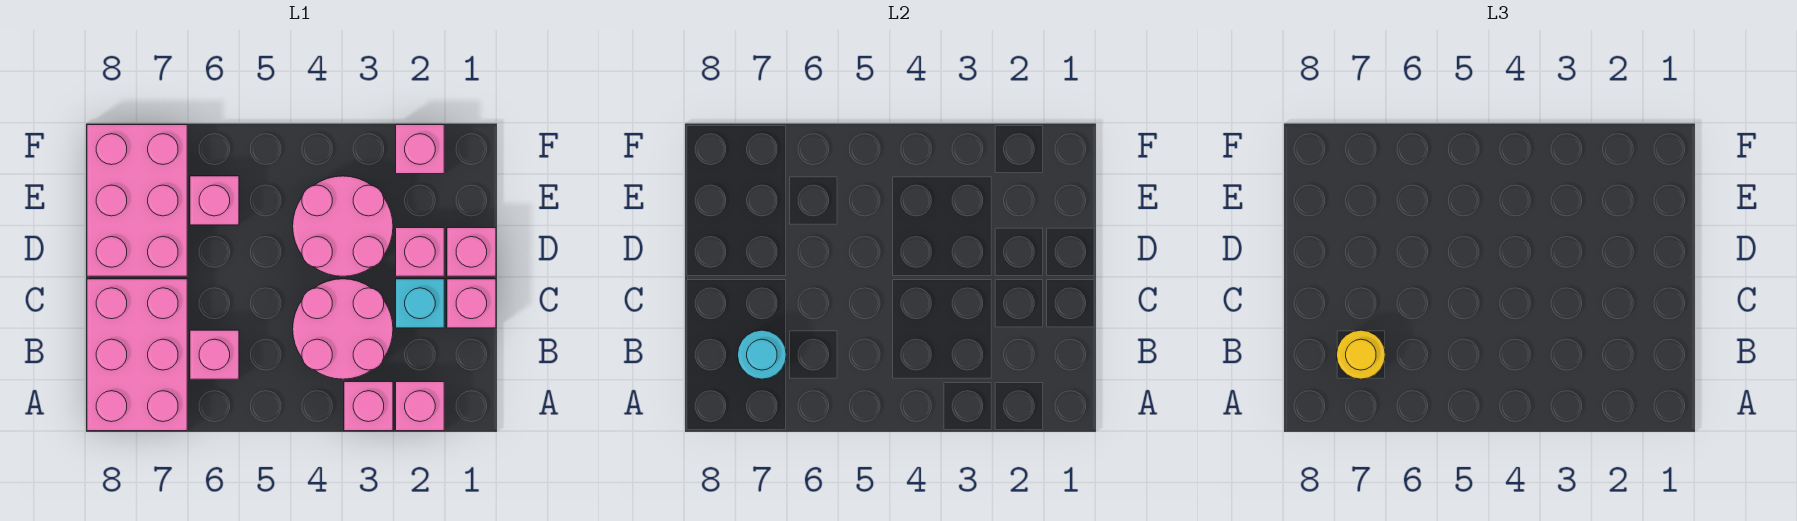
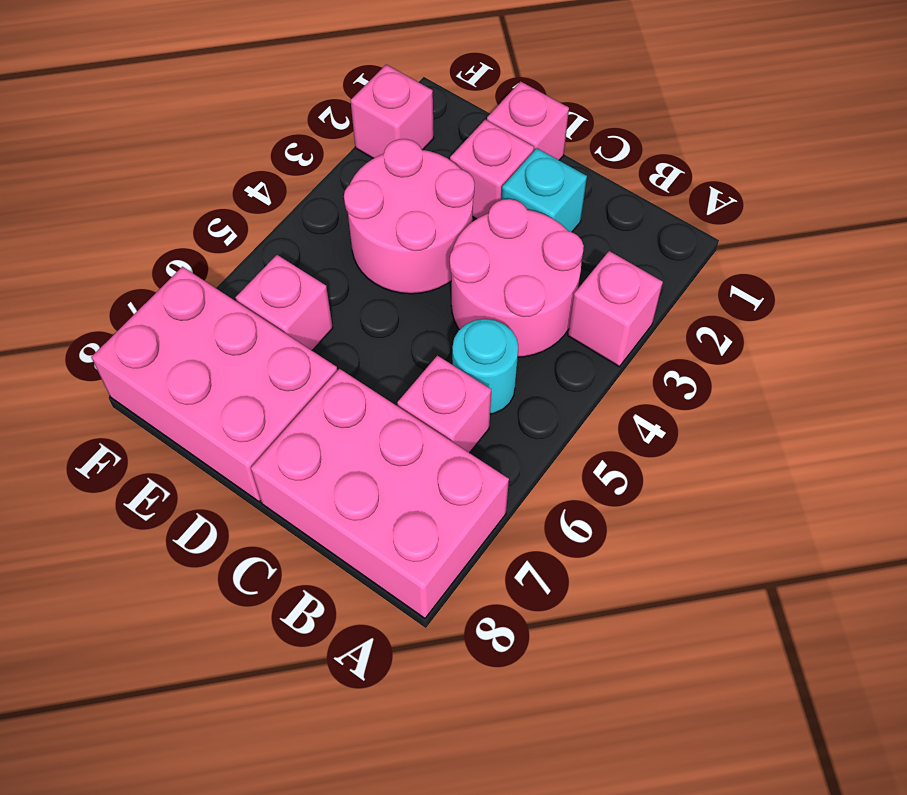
pink brick A2 level 1 -> none
cyan round brick B7 level 2 -> cyan round brick B5 level 1
yellow round brick B7 level 3 -> none
pink brick C1 level 1 -> none

